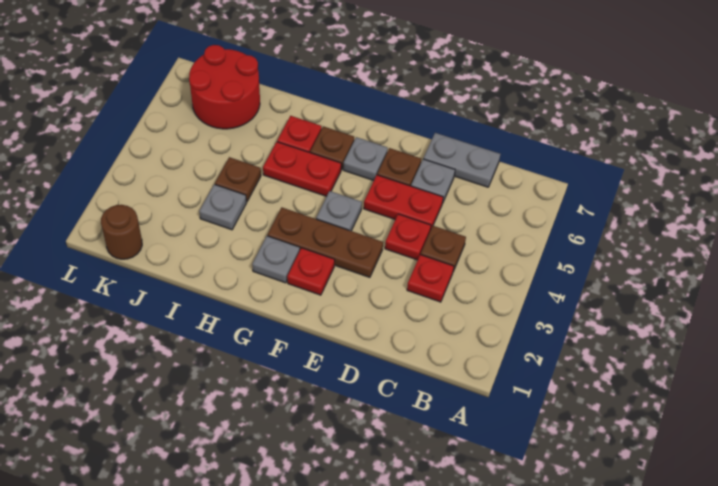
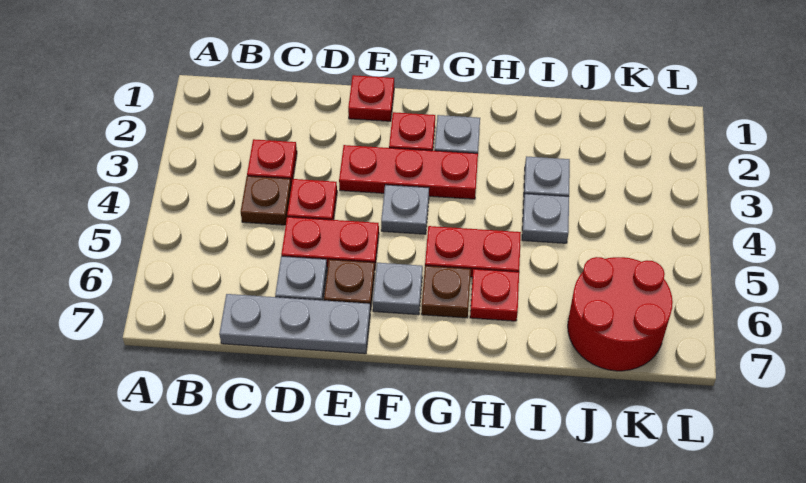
grey plate C7:D7 level 1 -> grey plate C7:E7 level 1
none -> red plate E1 level 1
brown plate E3:G3 level 1 -> red plate E3:G3 level 1
brown plate I4 level 1 -> grey plate I4 level 1
brown round brick K1 level 1 -> none

